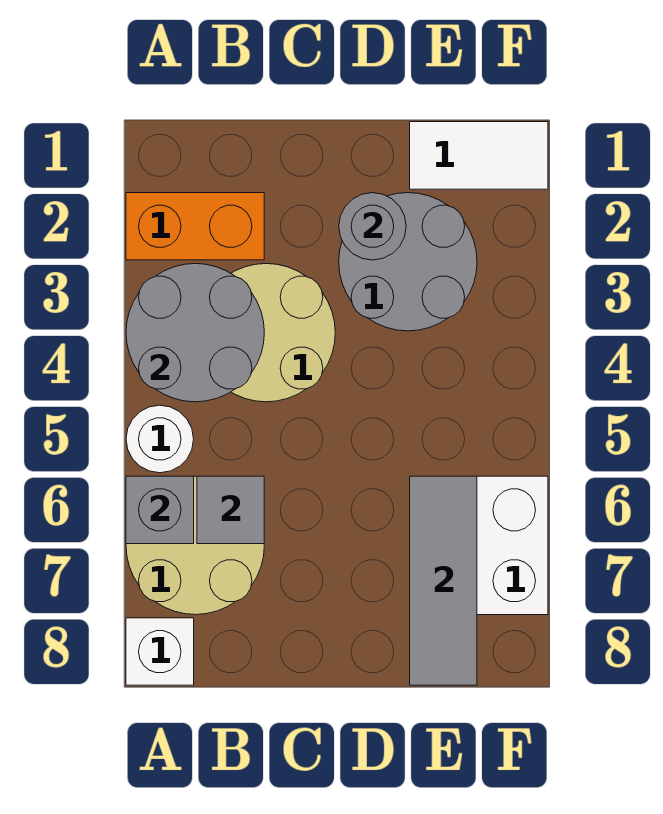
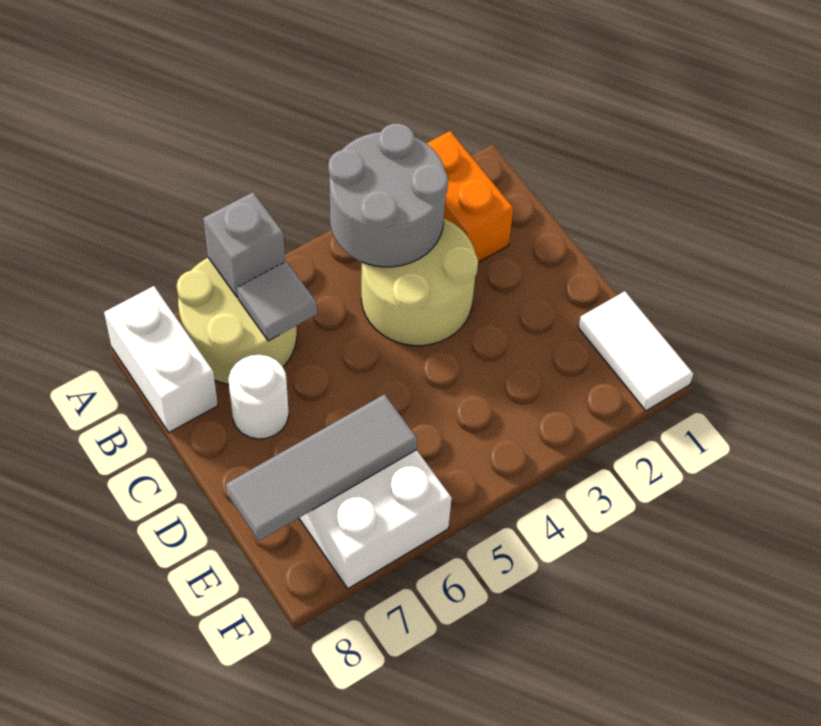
white round brick A5 level 1 -> white round brick C7 level 1
white brick A8 level 1 -> white brick A8:B8 level 1
grey round brick D2:E3 level 1 -> none
grey round brick D2 level 2 -> none

